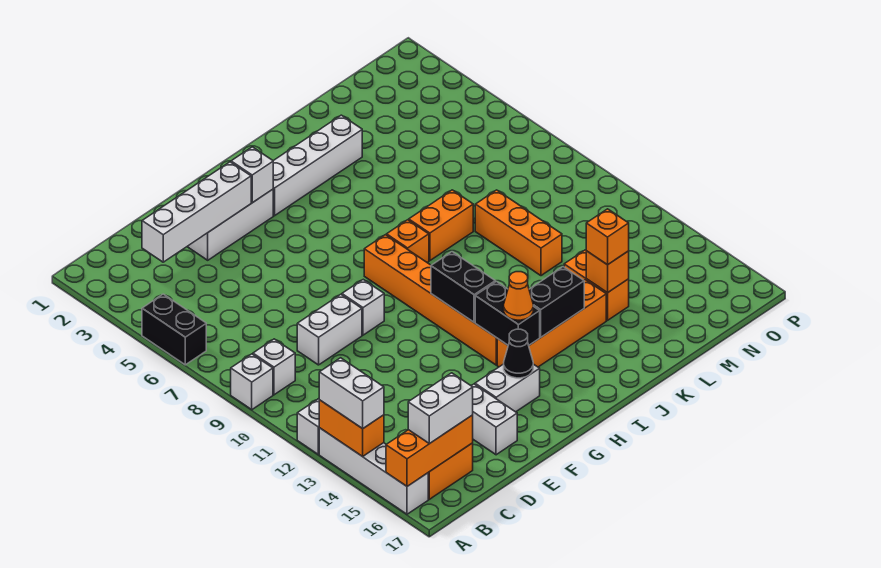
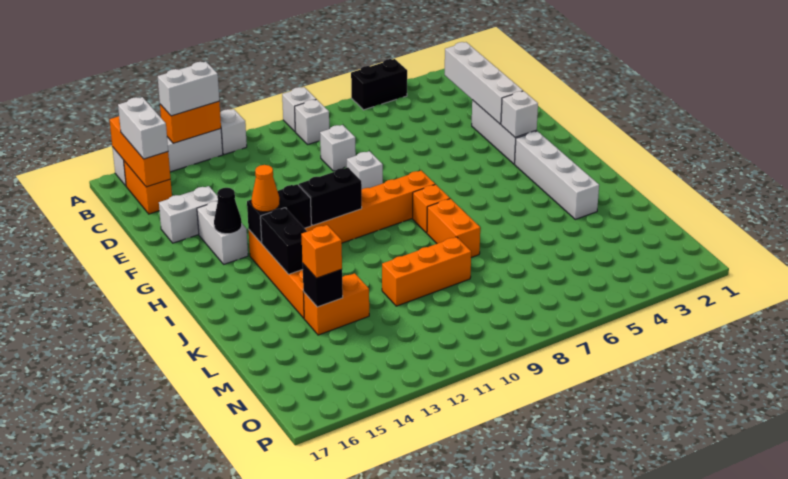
white brick D9:E9 level 1 -> white brick D9 level 1
orange brick L14 level 2 -> black brick L14 level 2

